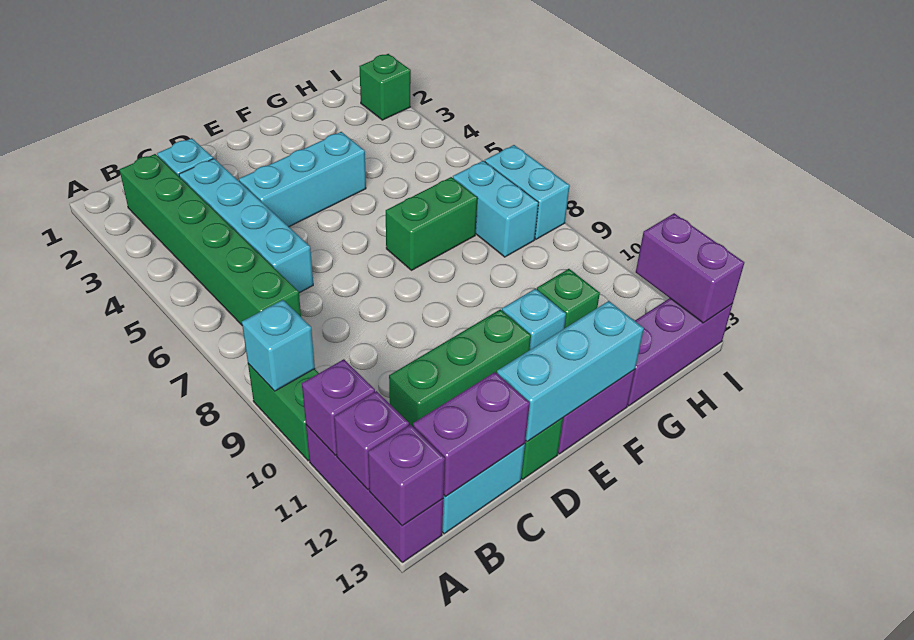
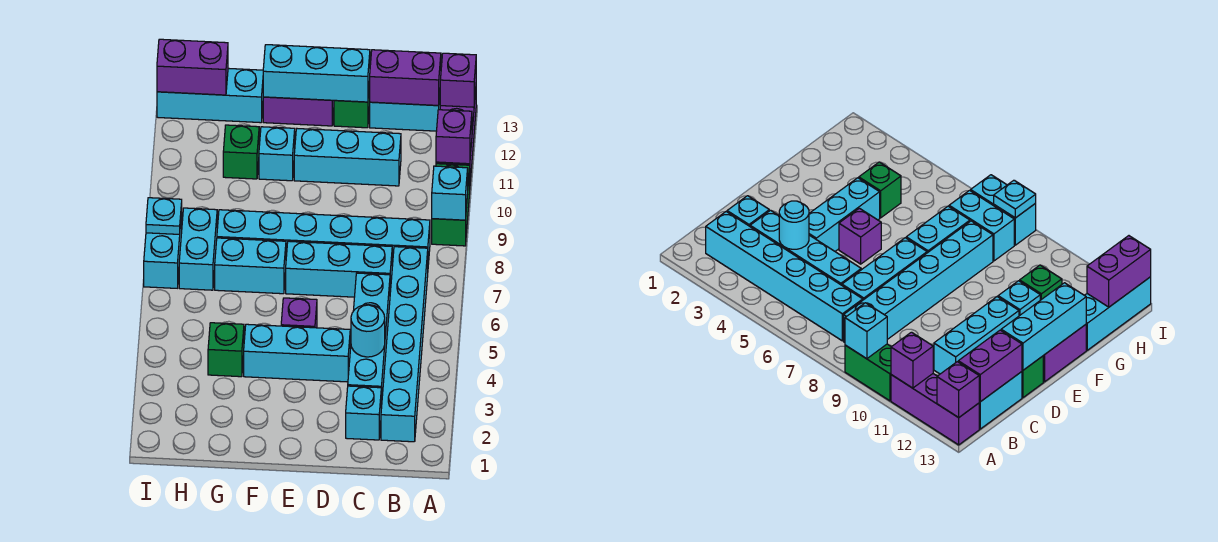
purple brick A12 level 2 -> purple brick E5 level 1
green brick B2:B7 level 1 -> cyan brick B2:B7 level 1
none -> cyan brick B8:G8 level 1
none -> cyan round brick C4 level 2
none -> cyan brick C7:E7 level 1
green brick C11:E11 level 1 -> cyan brick C11:E11 level 1
green brick F7:G7 level 1 -> cyan brick F7:G7 level 1
purple brick G13:I13 level 1 -> cyan brick G13:I13 level 1
green brick I2 level 1 -> green brick G4 level 1
none -> cyan plate I8 level 2
purple brick I12:I13 level 2 -> purple brick H13:I13 level 2

